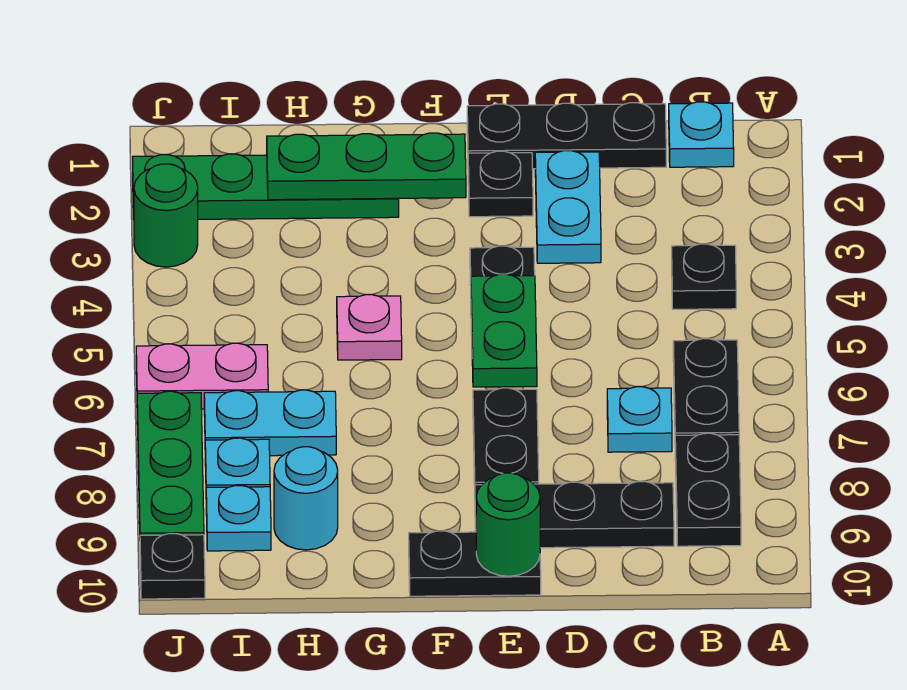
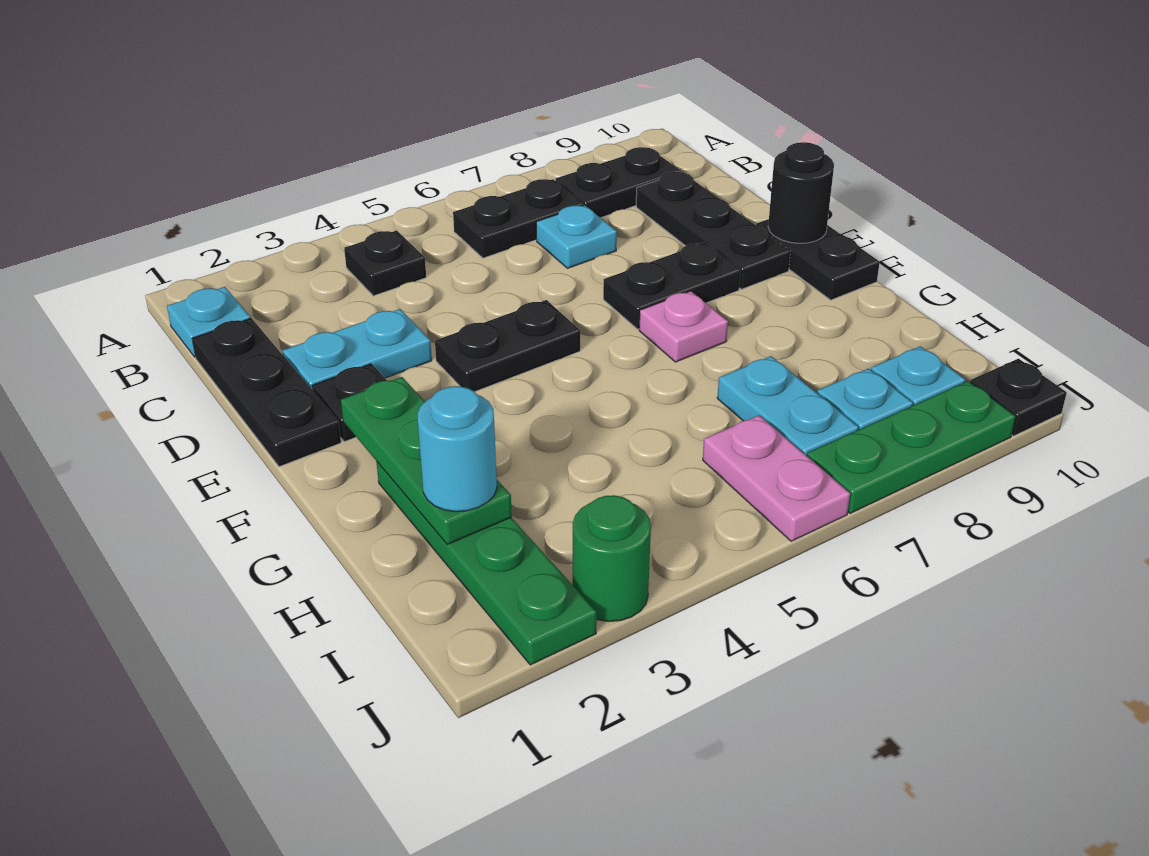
green plate E5:E6 level 2 -> none
green round brick E10 level 2 -> black round brick E10 level 2
pink plate G5 level 1 -> pink plate F7 level 1
cyan round brick H9 level 1 -> cyan round brick H2 level 3

